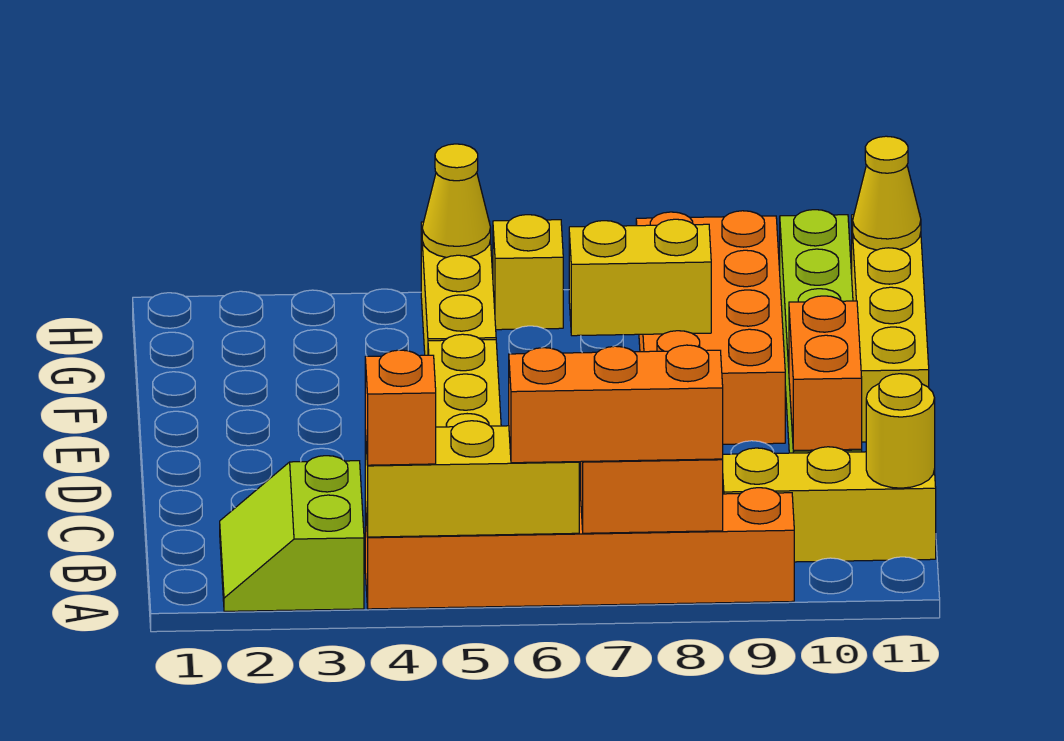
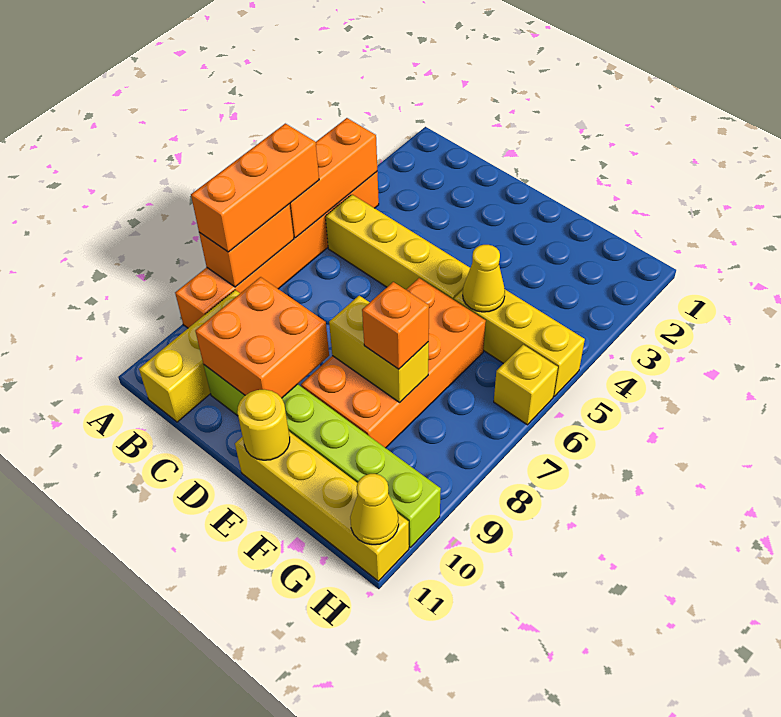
lime slope A2:B3 level 1 top 3 -> none
yellow brick A4:A6 level 2 -> orange brick A4:A6 level 2
orange brick A4 level 3 -> orange brick F8 level 3
yellow round brick B11 level 2 -> yellow round brick E11 level 2
orange brick C10:D10 level 2 -> orange brick C9:D10 level 2
orange brick E8:H9 level 1 -> orange brick E6:F9 level 1
yellow brick F7:F8 level 2 -> yellow brick E8:F8 level 2
yellow cone H5 level 2 -> yellow cone F5 level 2

